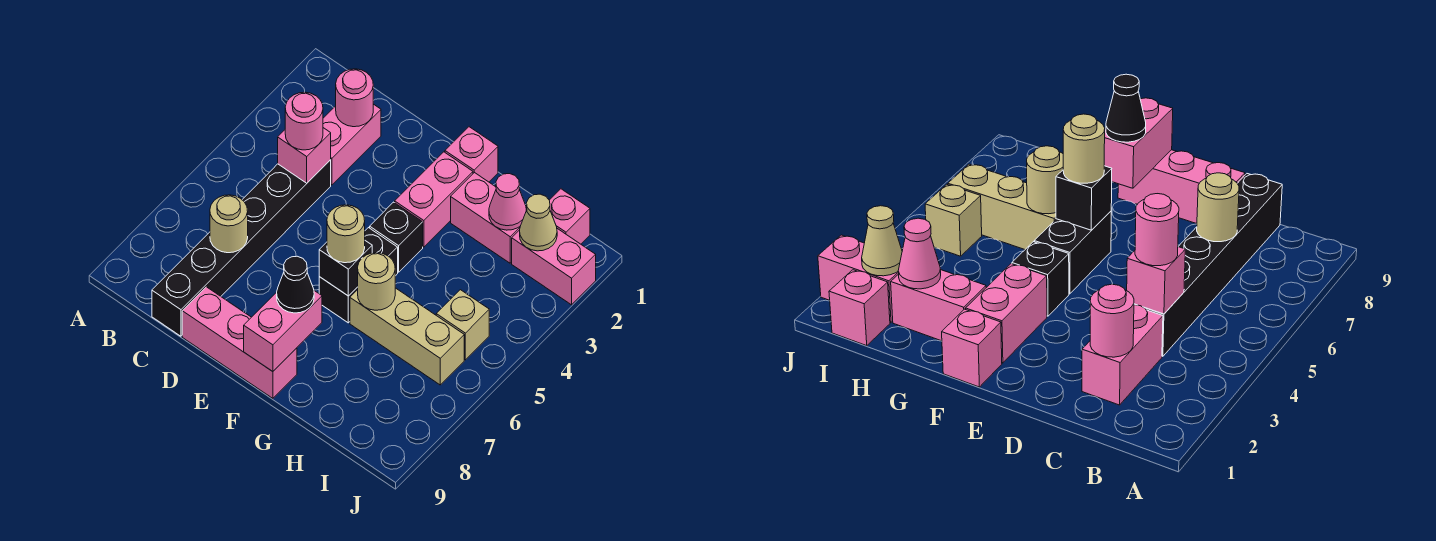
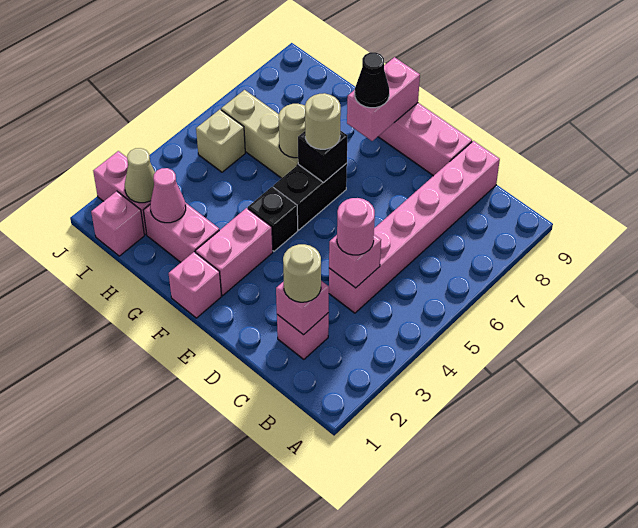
pink brick C2:C3 level 1 -> pink brick C2 level 1
pink round brick C2 level 2 -> pink brick C2 level 2
black brick C4:C9 level 1 -> pink brick C4:C9 level 1
tan round brick C7 level 2 -> tan round brick C2 level 3

